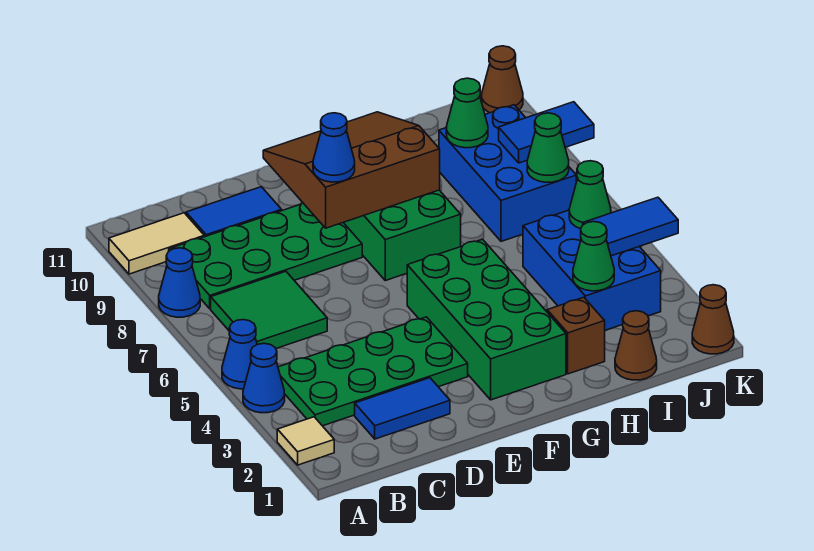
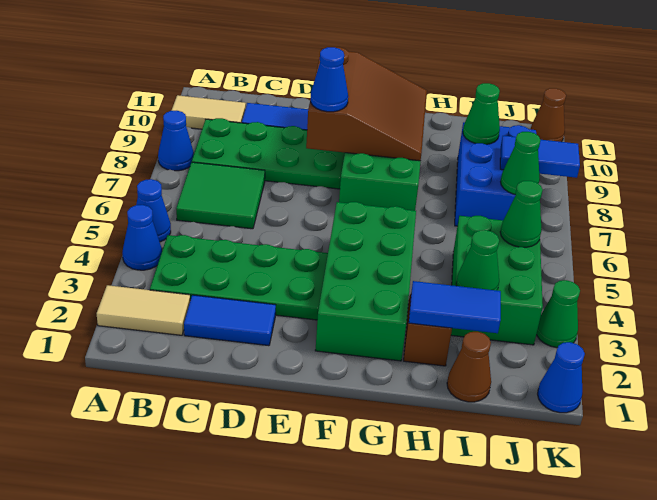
tan tile A2 level 1 -> tan tile A2:B2 level 1
brown slope E8:G10 level 2 top 8 -> brown slope E8:G10 level 2 top E
blue brick I3:J5 level 1 -> green brick I3:J5 level 1
blue tile J4:K4 level 2 -> blue tile H2:I2 level 2
brown cone K1 level 1 -> blue cone K1 level 1
none -> green cone K3 level 1

